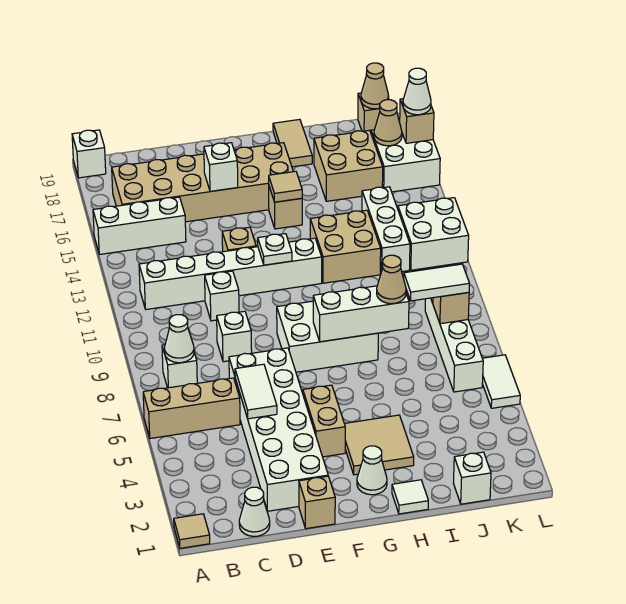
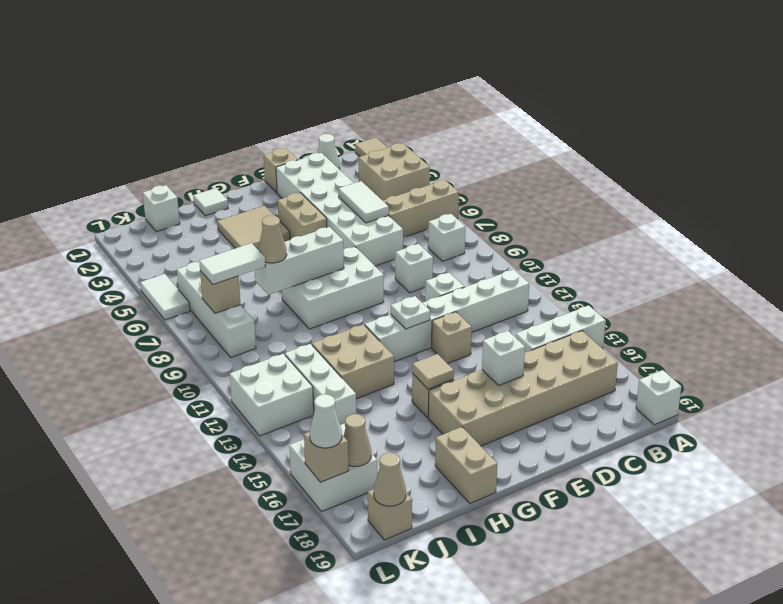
white cone B8 level 2 -> none
white cone G2 level 1 -> none
tan tile H18:H19 level 1 -> tan brick H18:H19 level 1
tan brick I16:J17 level 1 -> tan brick A3:B4 level 1

